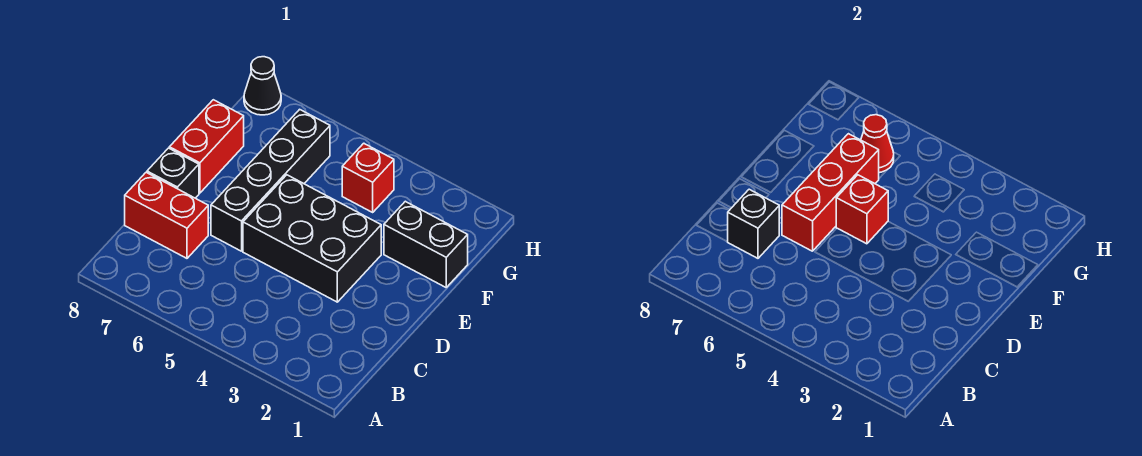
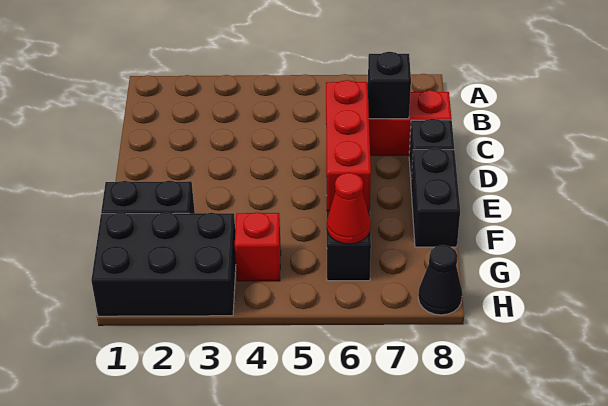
black brick D3:E5 level 1 -> black brick G1:H3 level 1
red brick E5 level 2 -> none
red brick E8:F8 level 1 -> black brick E8:F8 level 1

